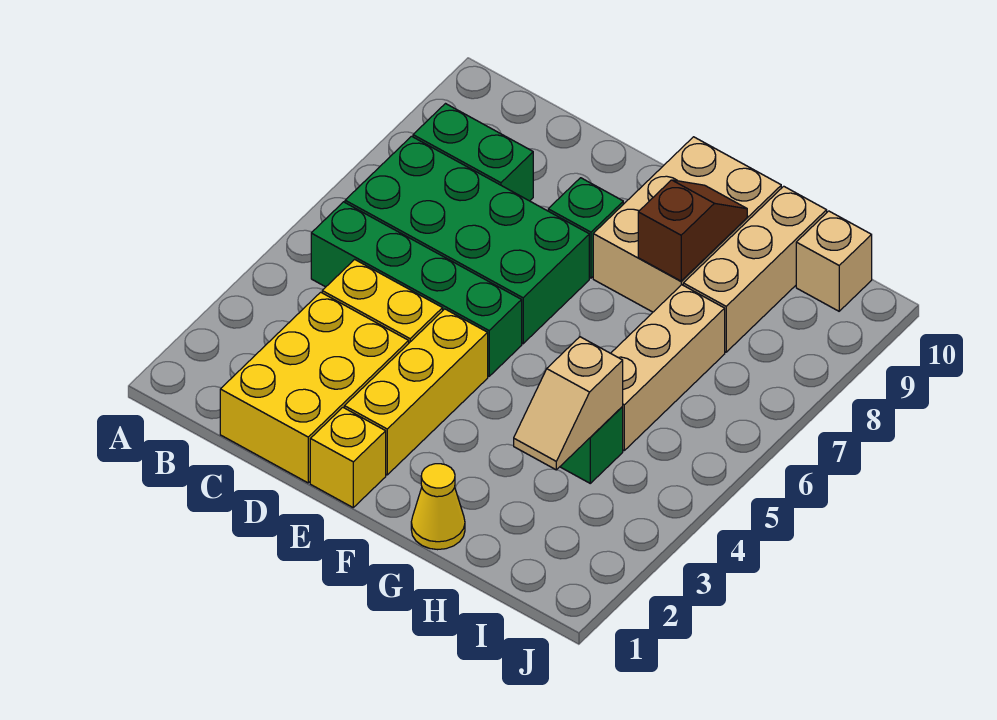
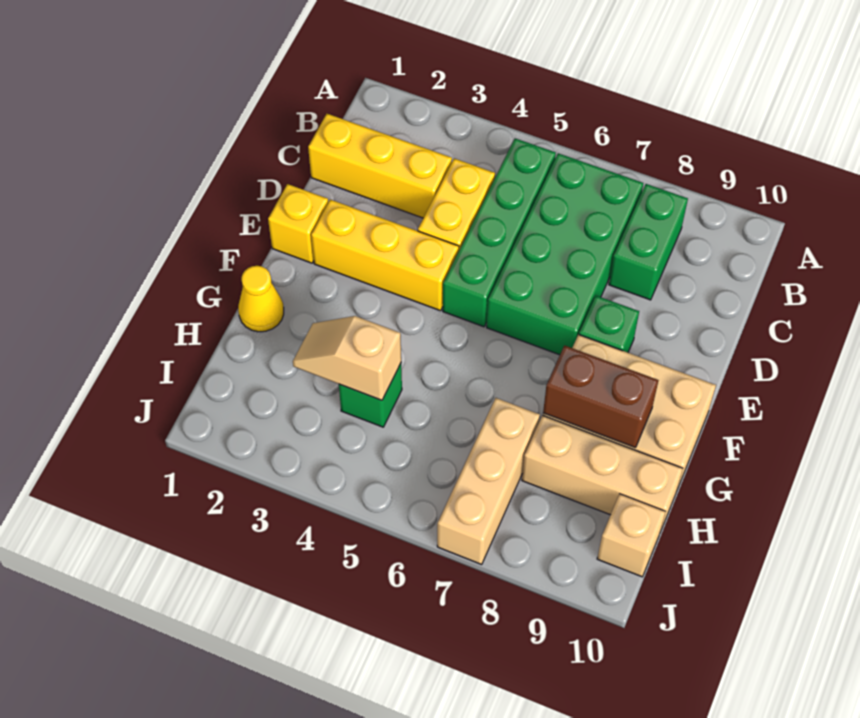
yellow brick C1:D3 level 1 -> yellow brick C1:C3 level 1
brown slope G8:G9 level 2 top 8 -> brown brick G8:G9 level 2
tan brick H5:H7 level 1 -> tan brick H7:J7 level 1

